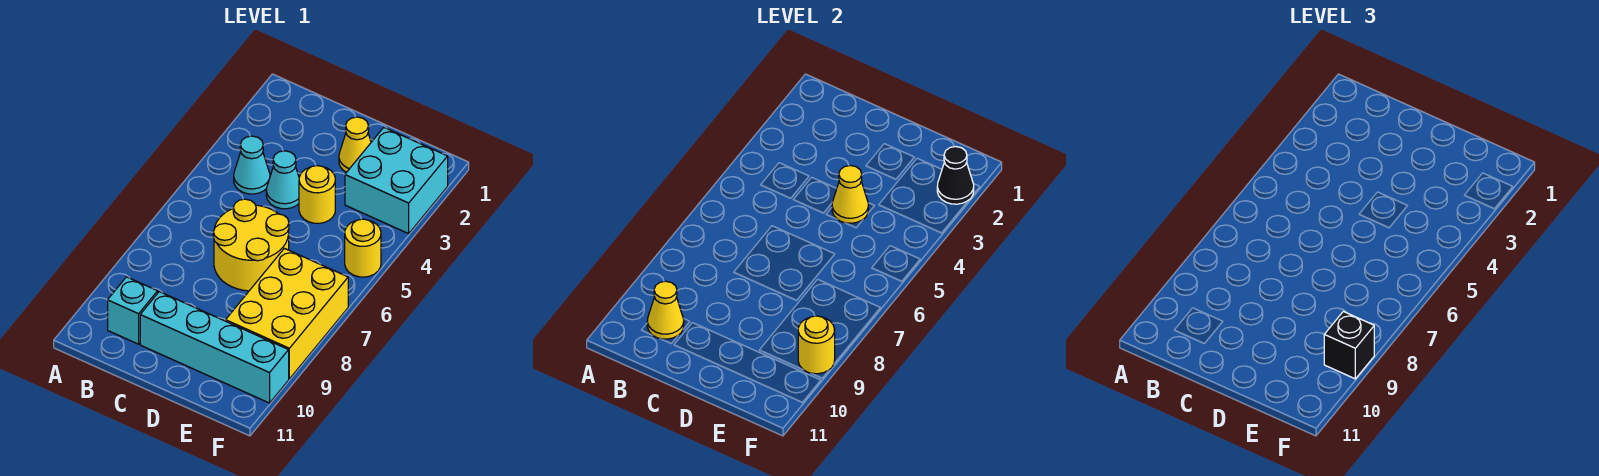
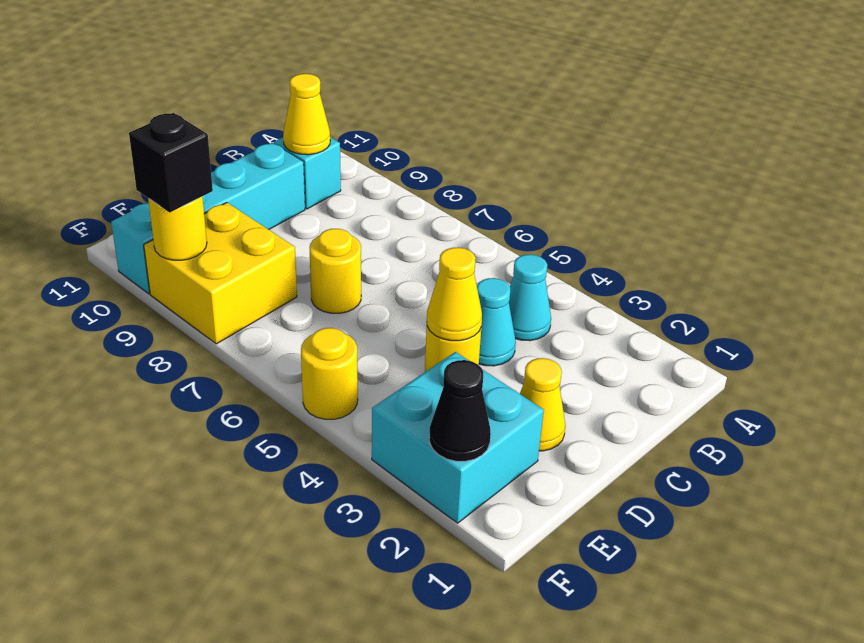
yellow round brick C6:D7 level 1 -> yellow round brick D7 level 1
yellow brick E7:F9 level 1 -> yellow brick E8:F9 level 1

